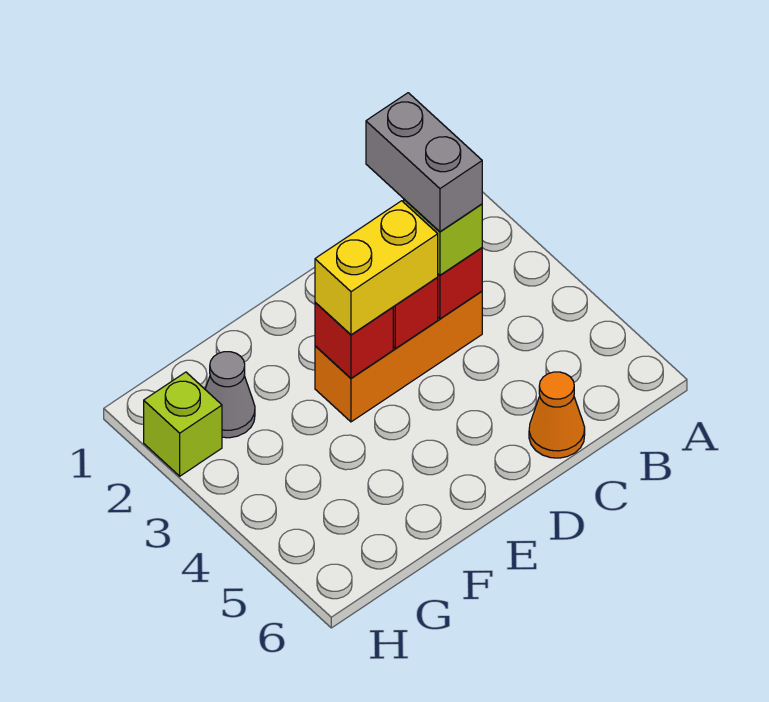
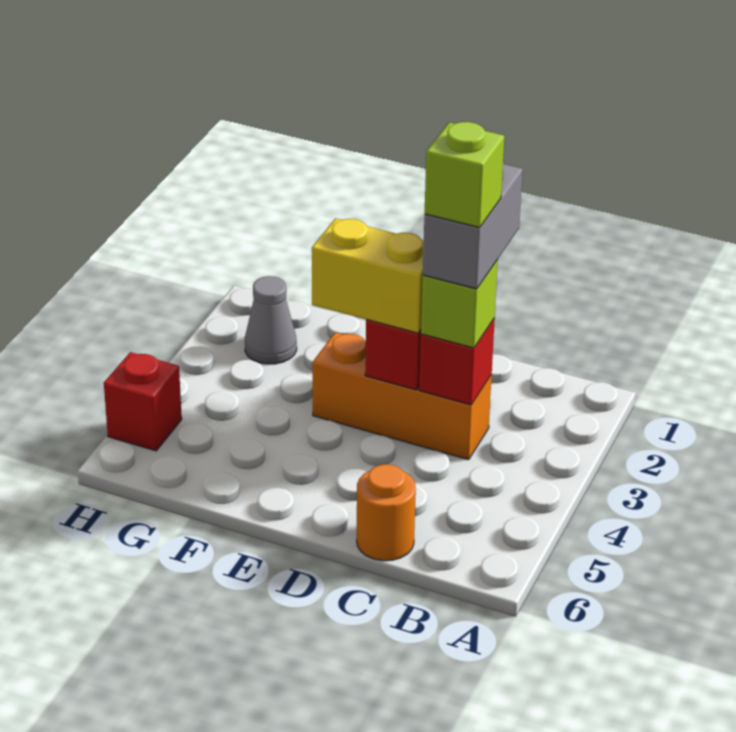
orange cone C6 level 1 -> orange round brick C6 level 1
red brick E3 level 2 -> red brick H5 level 1
lime brick H2 level 1 -> lime brick C3 level 5

